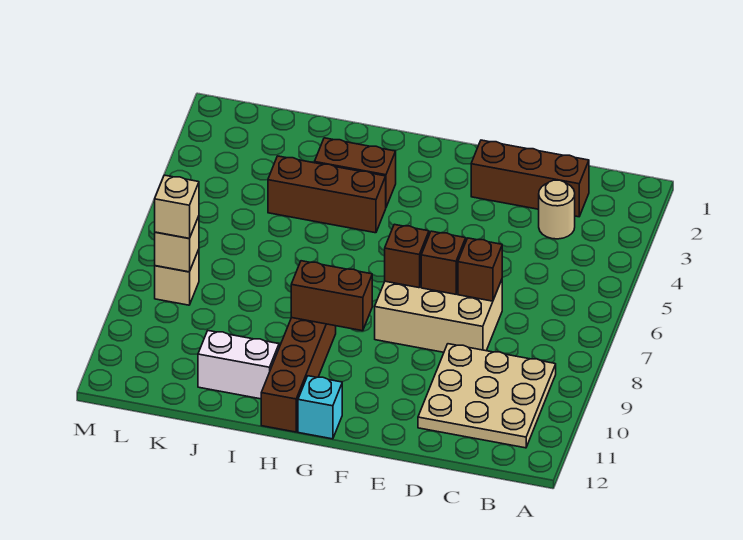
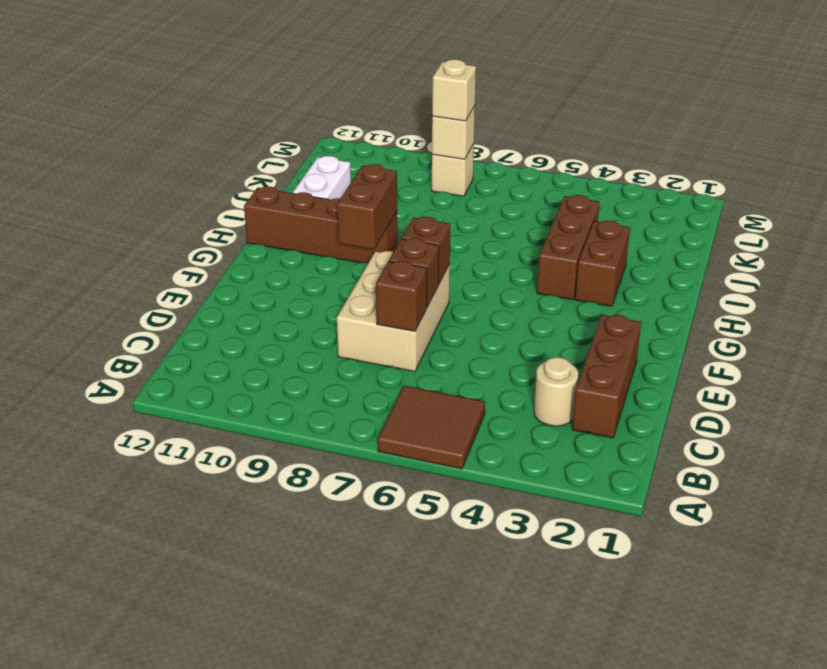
none -> brown tile A5:B6 level 1
tan plate B9:D11 level 1 -> none
cyan brick G12 level 1 -> none

